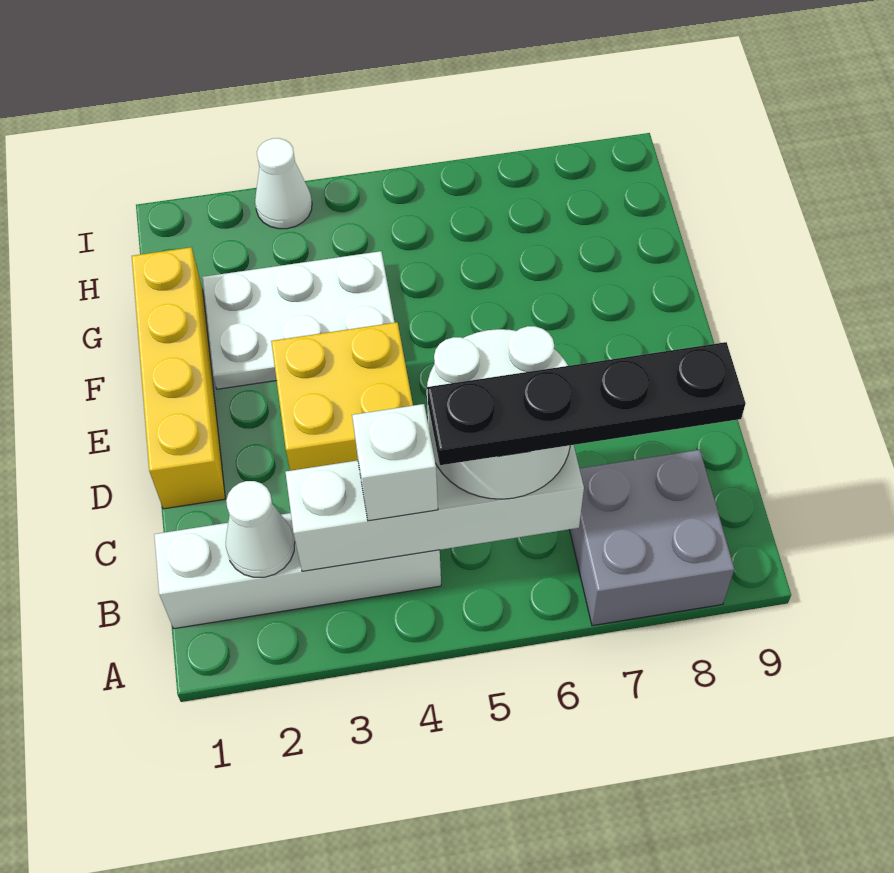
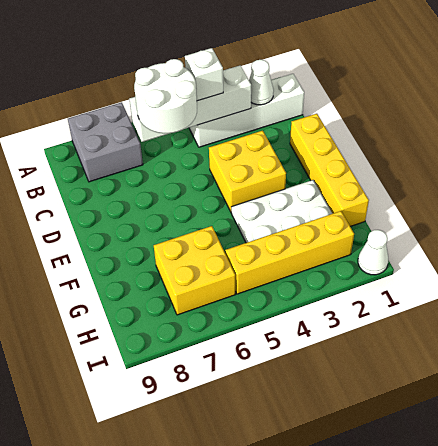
black plate B5:B8 level 4 -> none
none -> yellow brick G6:H7 level 1
none -> yellow brick H2:H5 level 1
white cone I3 level 1 -> white cone I1 level 1

